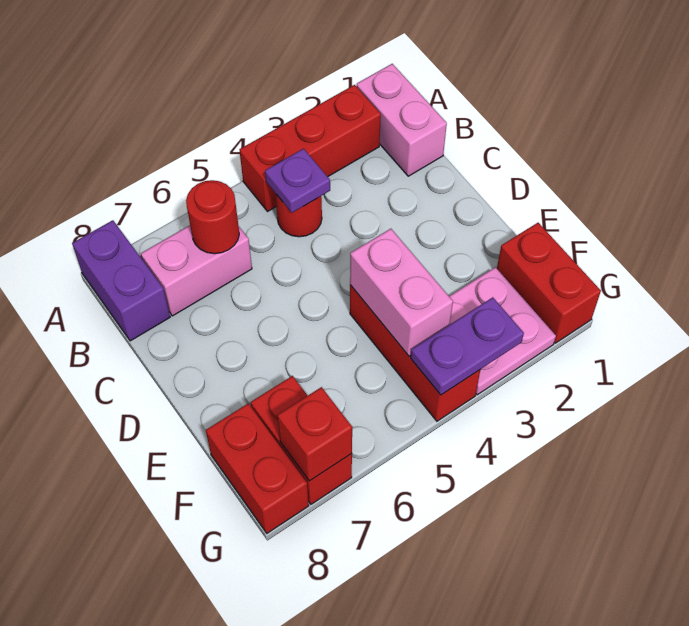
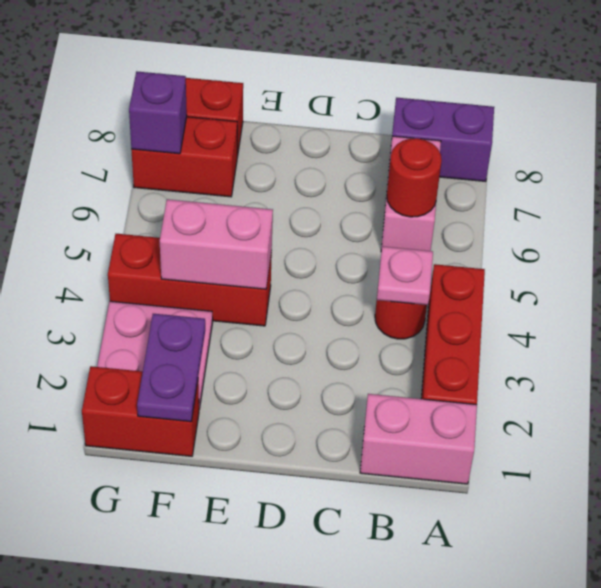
purple plate B4 level 2 -> pink plate B4 level 2
purple plate G3:G4 level 2 -> purple plate F1:F2 level 2
red brick G7 level 2 -> purple brick G7 level 2

